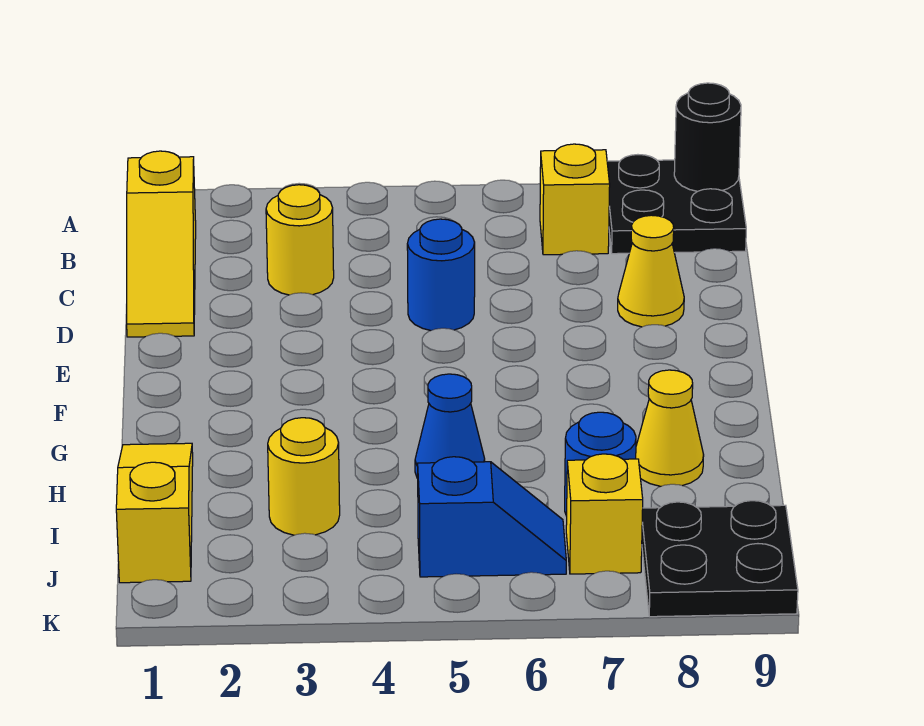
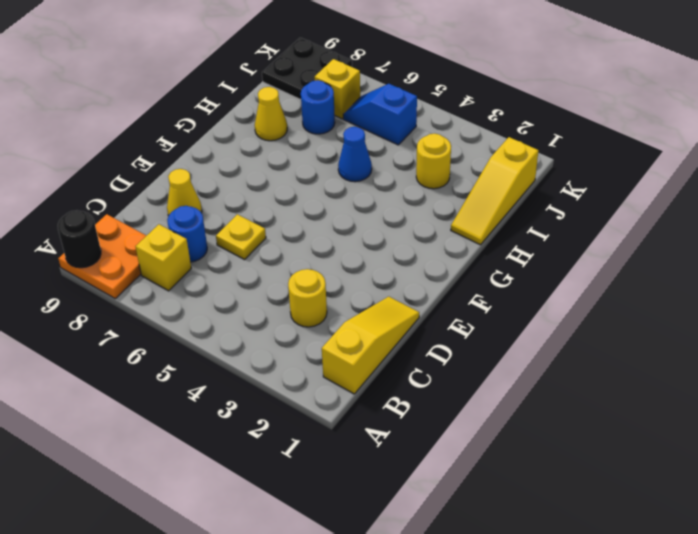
black plate A8:B9 level 1 -> orange plate A8:B9 level 1
blue round brick D5 level 1 -> blue round brick C7 level 1
none -> yellow plate D6 level 1

